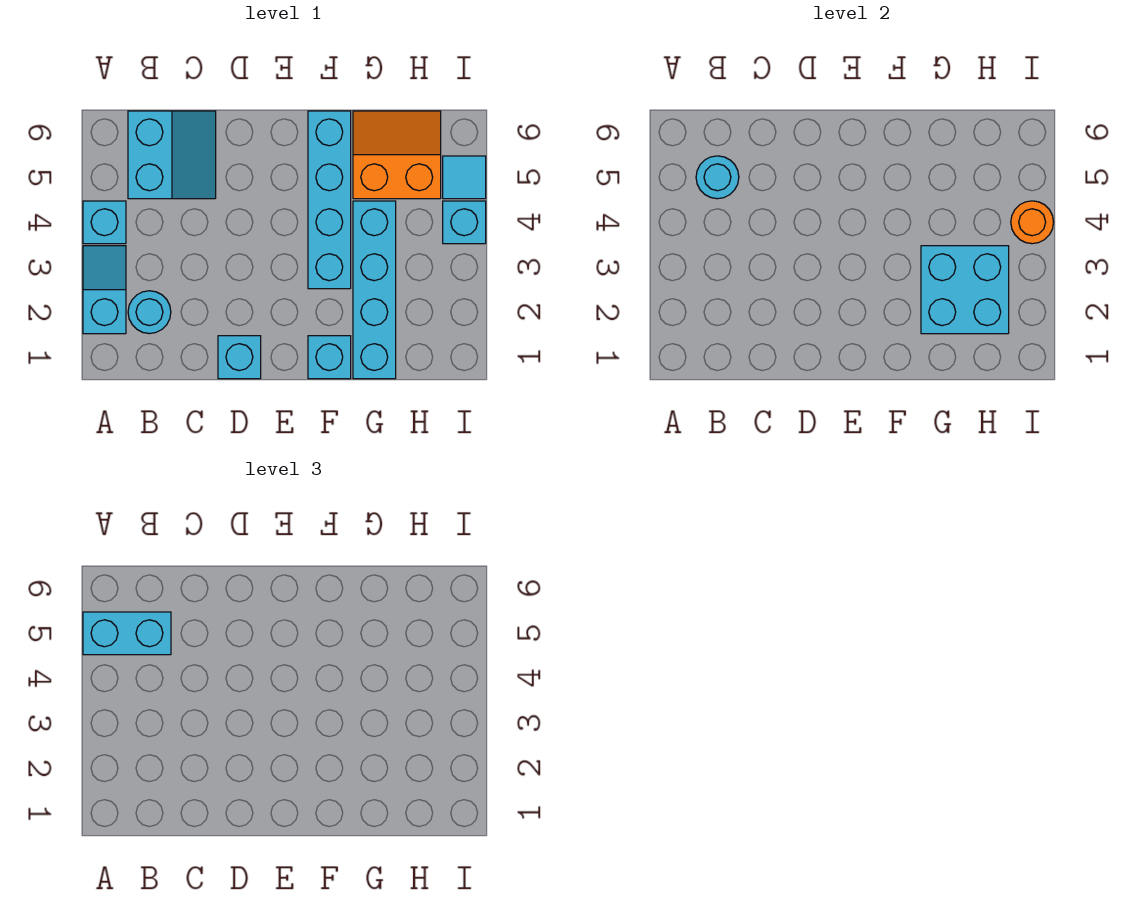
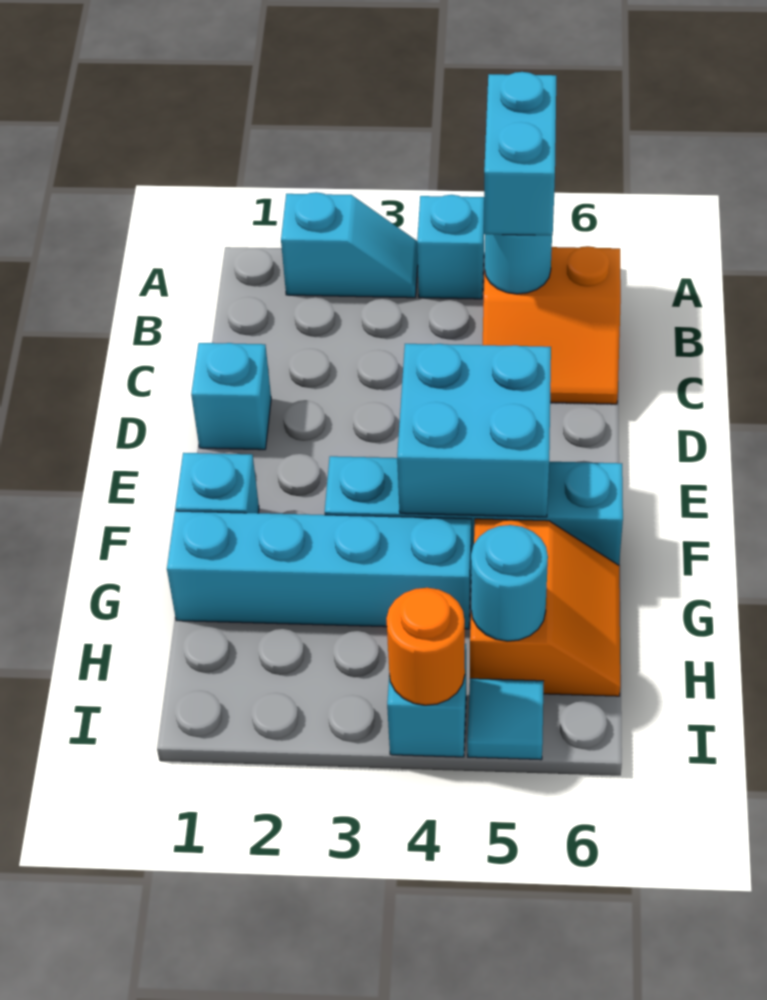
cyan round brick B2 level 1 -> cyan round brick H5 level 2
cyan slope B5:C6 level 1 top B -> orange slope B5:C6 level 1 top B
cyan brick G2:H3 level 2 -> cyan brick E4:F5 level 2

